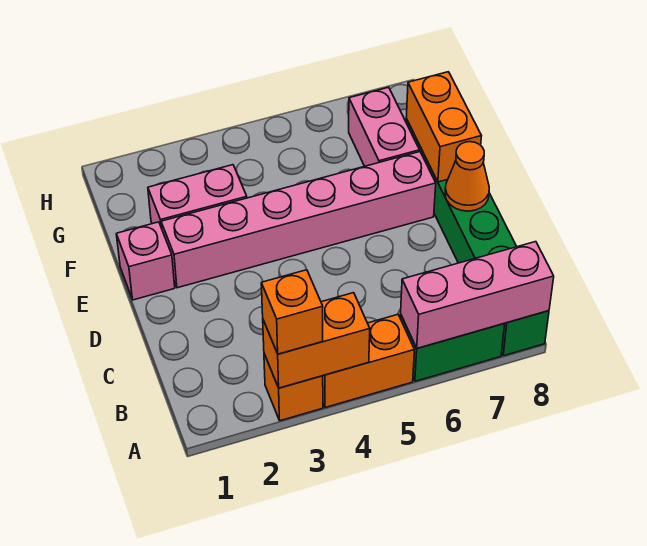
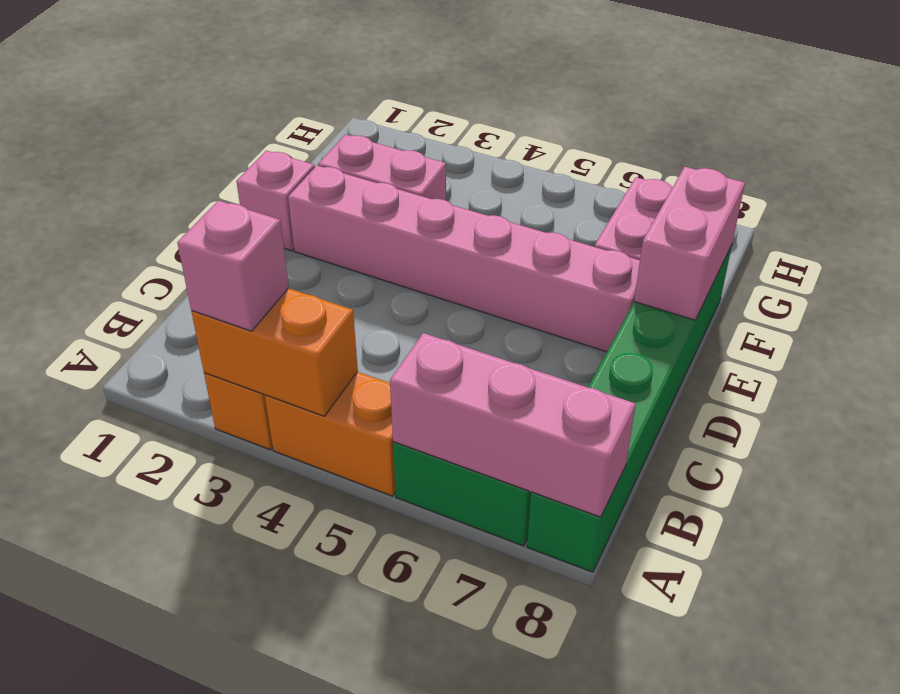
orange brick A3 level 3 -> pink brick A3 level 3
orange cone D8 level 2 -> none
orange brick E8:F8 level 2 -> pink brick E8:F8 level 2

